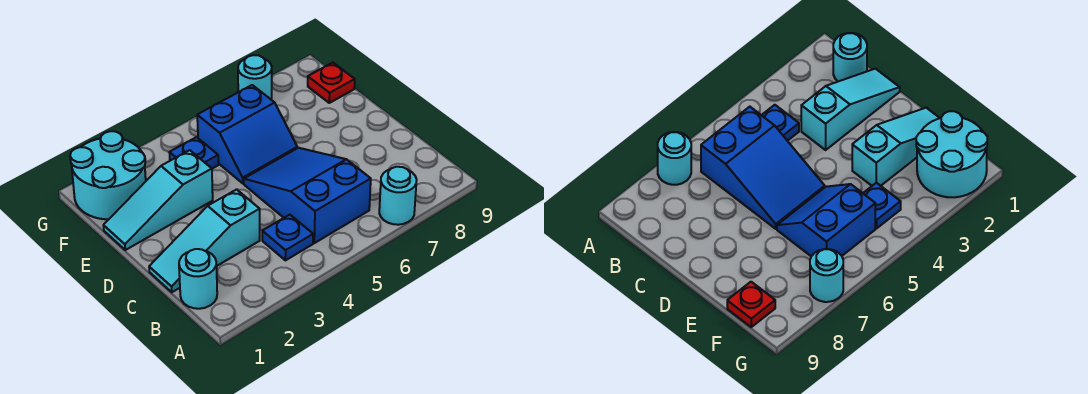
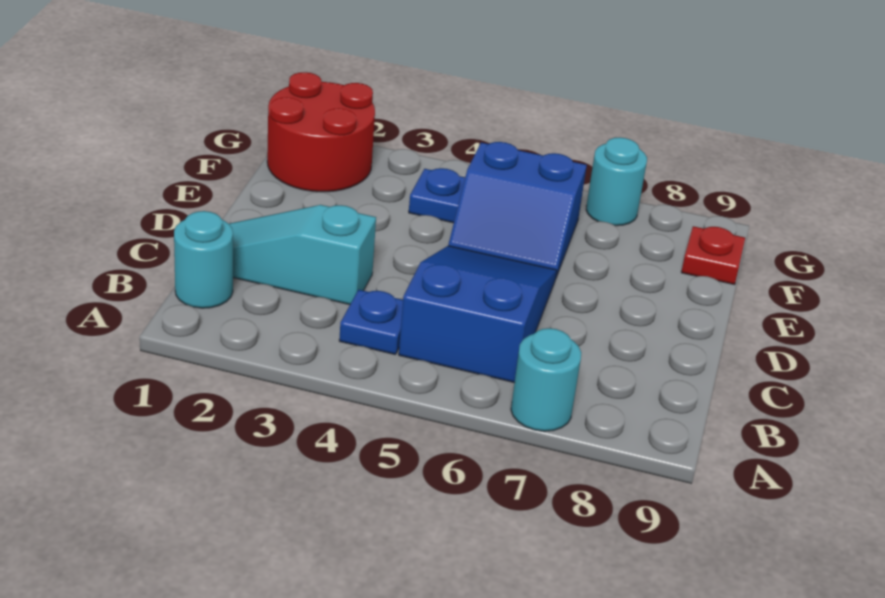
cyan slope E1:E3 level 1 top 3 -> none
cyan round brick F1:G2 level 1 -> red round brick F1:G2 level 1

